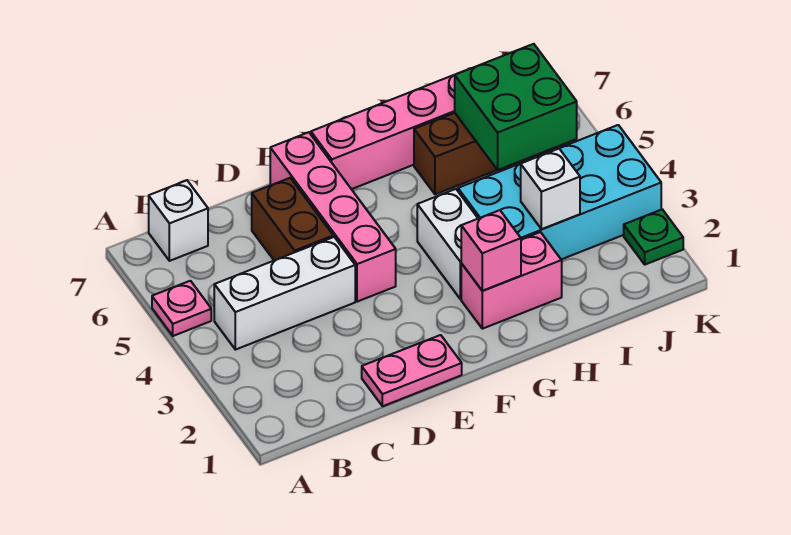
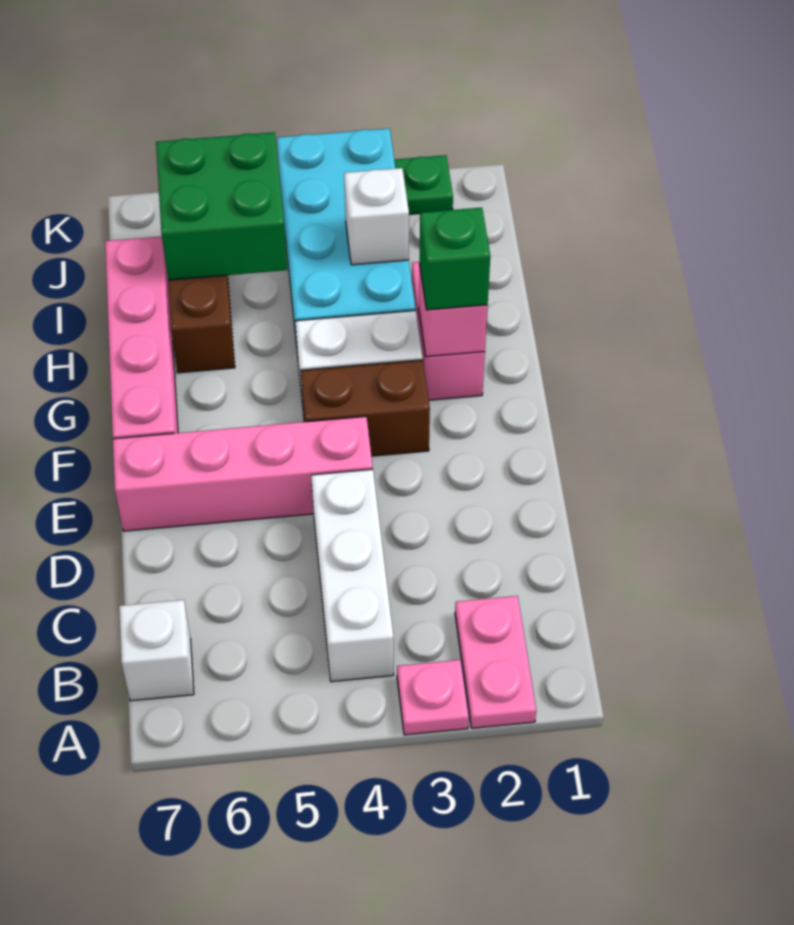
pink plate A5 level 1 -> pink plate A3 level 1
pink plate D1:E1 level 1 -> pink plate A2:B2 level 1
brown brick D5:D6 level 1 -> brown brick F3:F4 level 1
none -> green brick G2 level 3

